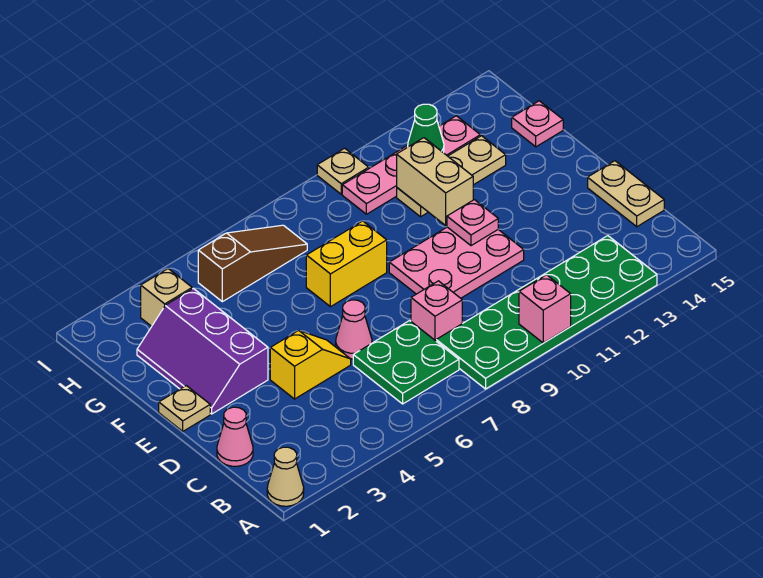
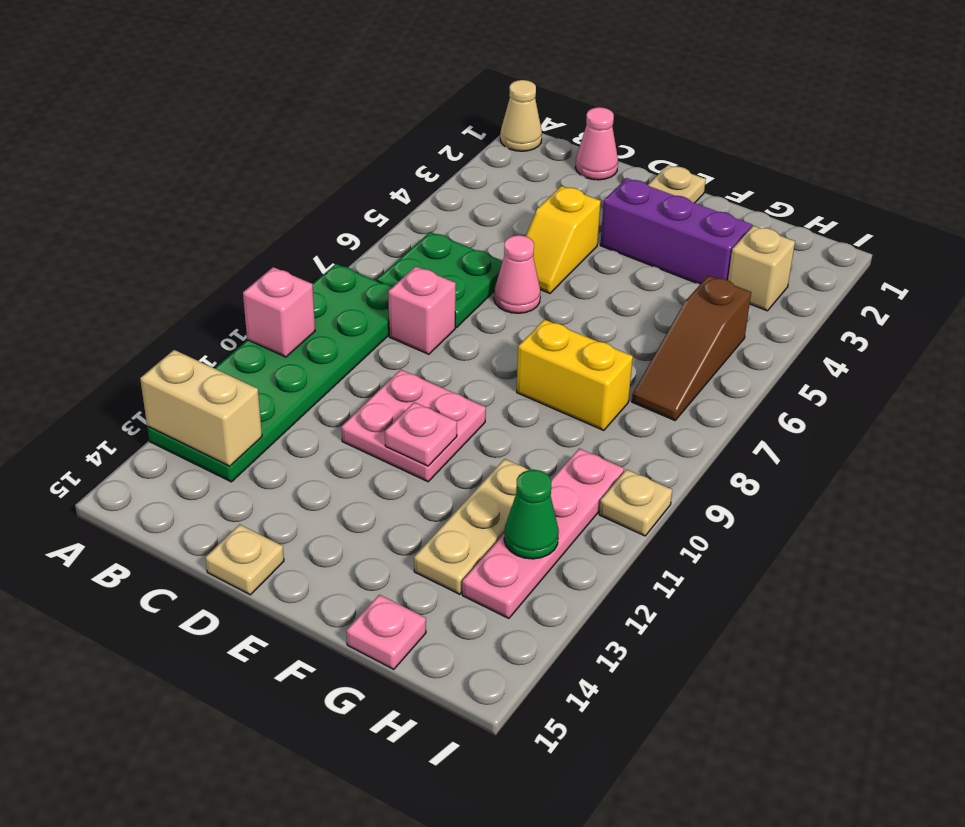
tan plate C15:D15 level 1 -> tan plate D15 level 1
pink plate D9:E11 level 1 -> pink plate D10:E11 level 1
yellow brick F7:F8 level 1 -> yellow brick F8:G8 level 1
tan brick F11:G11 level 2 -> tan brick A13:B13 level 2

